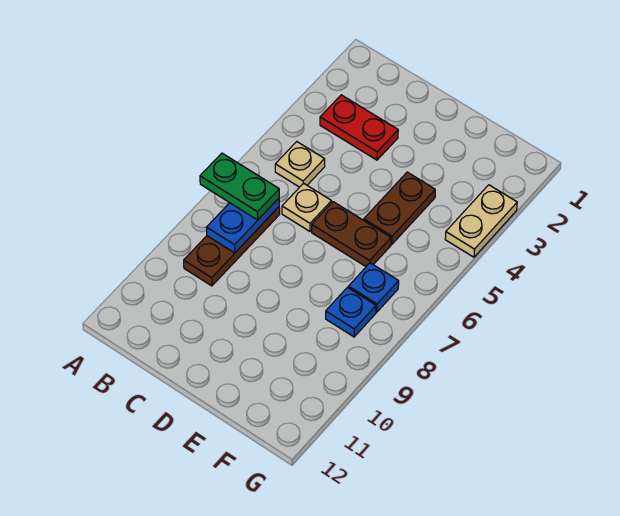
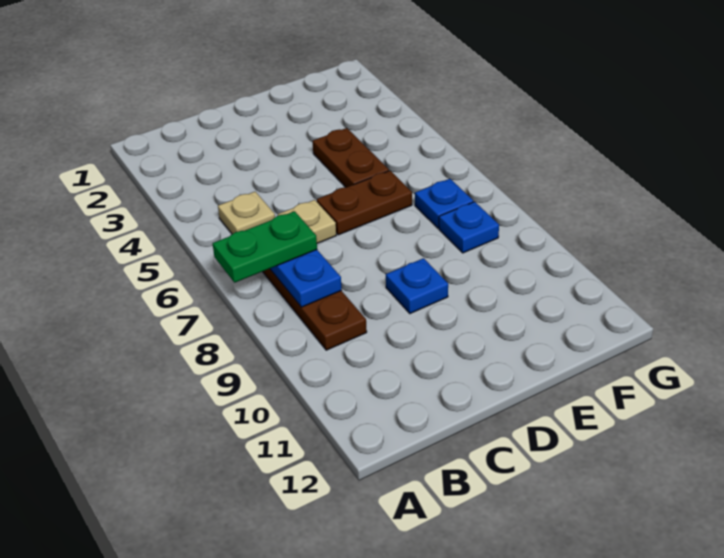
red plate B3:C3 level 1 -> none
none -> blue plate D9 level 1
tan plate G3:G4 level 1 -> none

